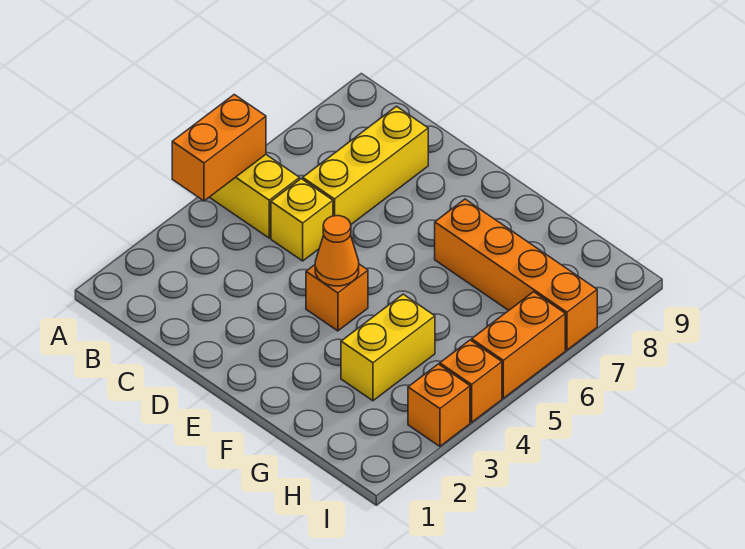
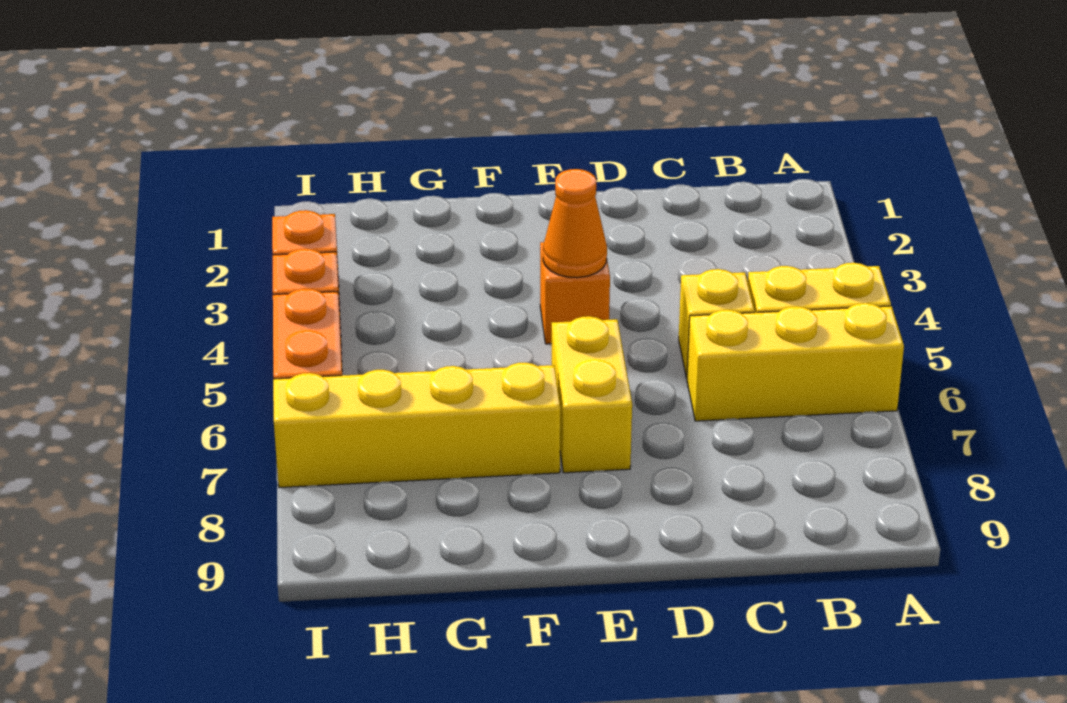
orange brick A4:A5 level 2 -> none
yellow brick C6:C8 level 1 -> yellow brick A6:C6 level 1
orange brick F7:I7 level 1 -> yellow brick F7:I7 level 1
yellow brick G3:G4 level 1 -> yellow brick E6:E7 level 1

